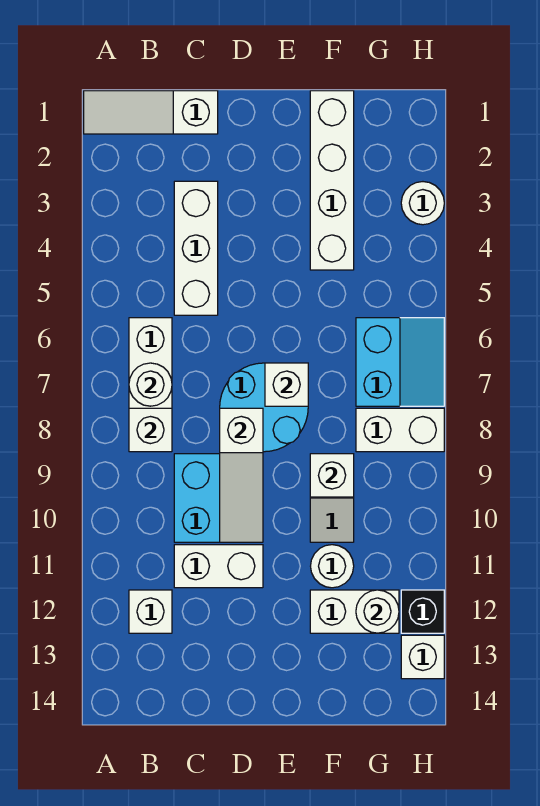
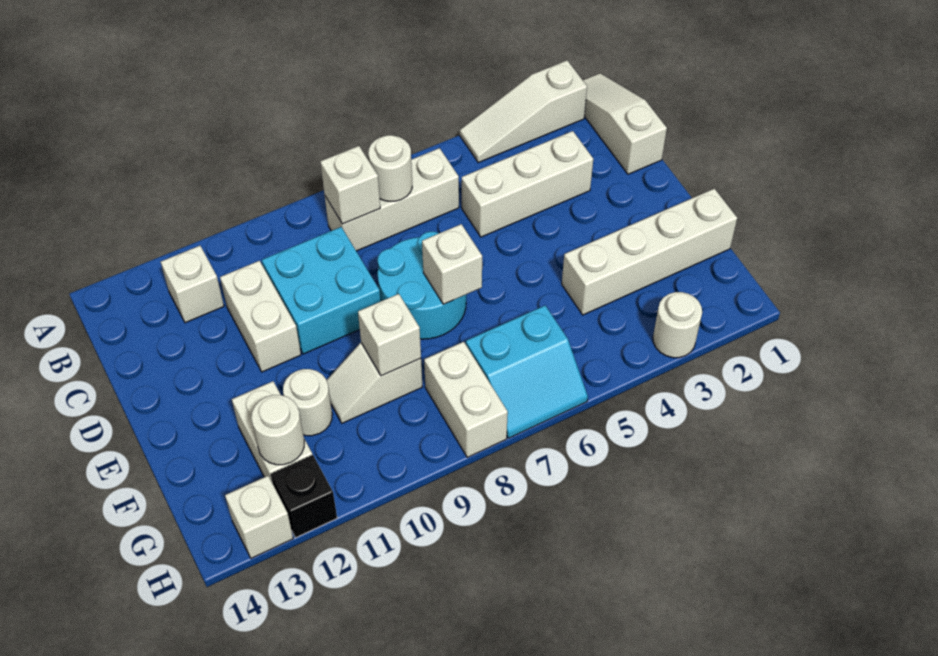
white slope D8:D10 level 2 top 8 -> white slope A2:A4 level 1 top 2

